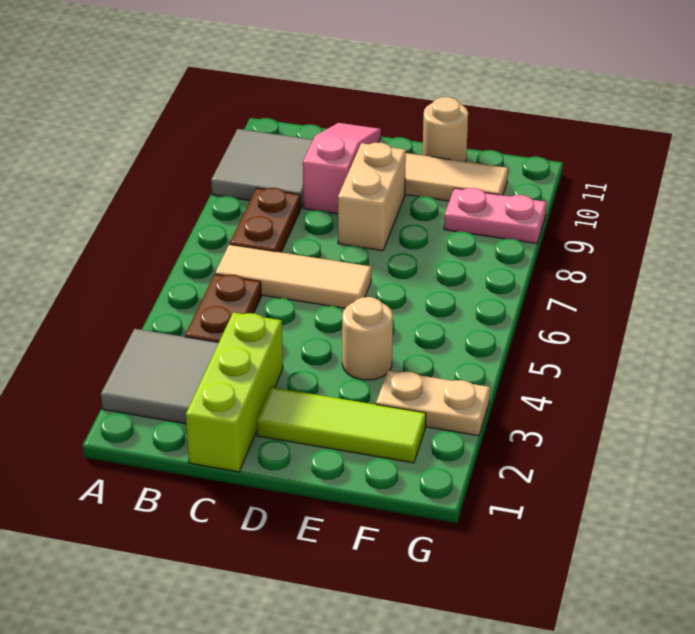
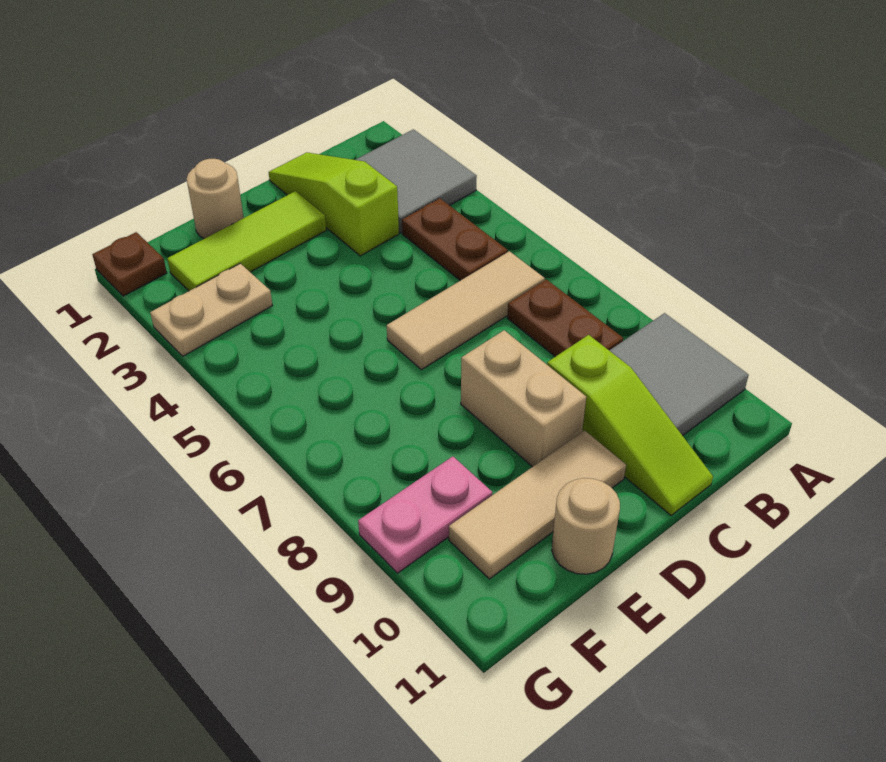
lime brick C1:C3 level 1 -> lime slope C1:C3 level 1 top 3
pink slope C9:C11 level 1 top 9 -> lime slope C9:C11 level 1 top 9
tan round brick E4 level 1 -> tan round brick E1 level 1
none -> brown plate G1 level 1

